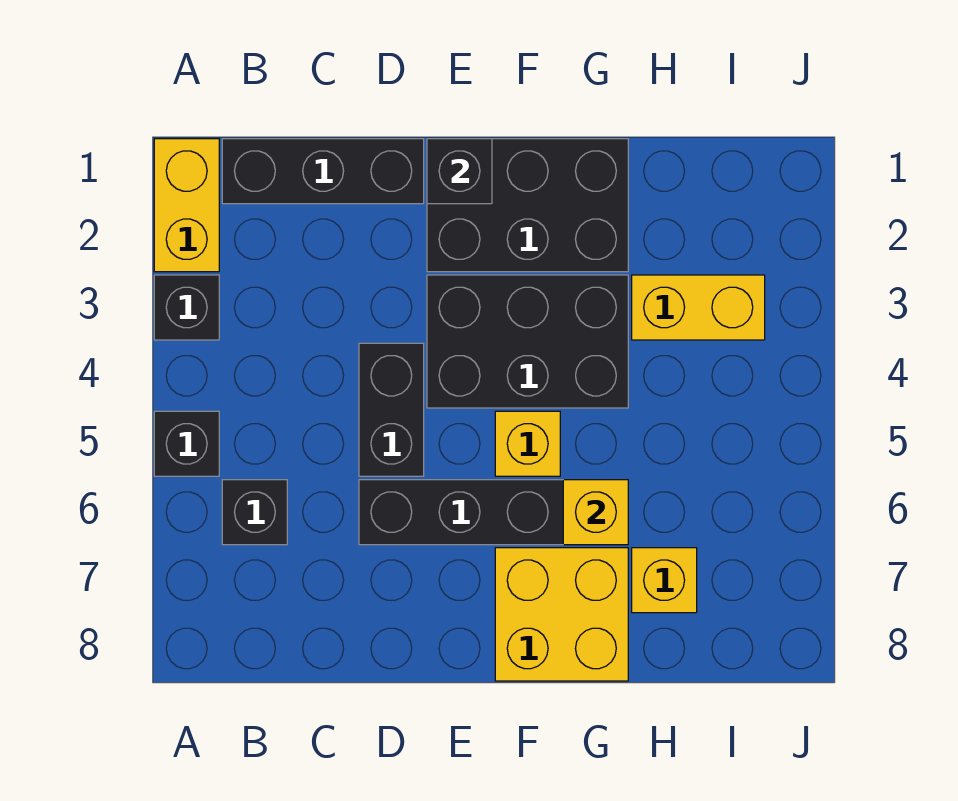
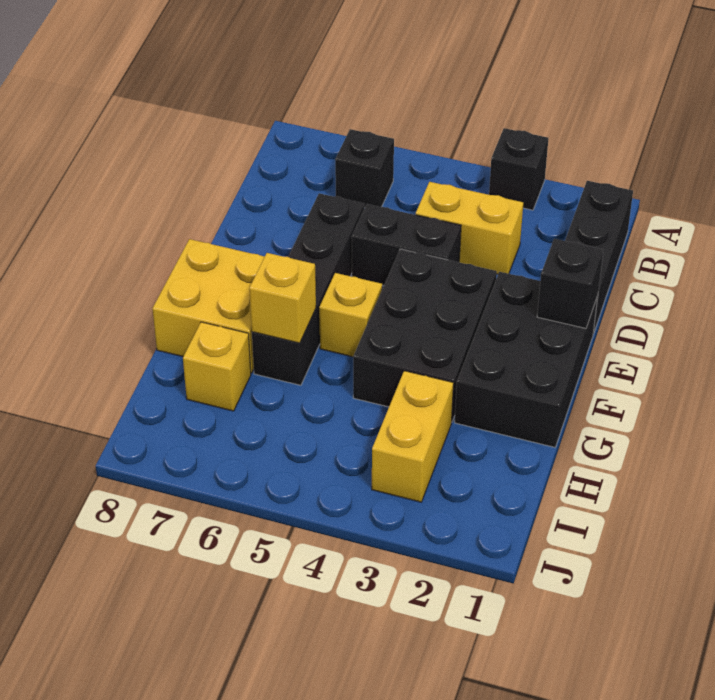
yellow brick A1:A2 level 1 -> yellow brick C3:C4 level 1
black brick A5 level 1 -> none

